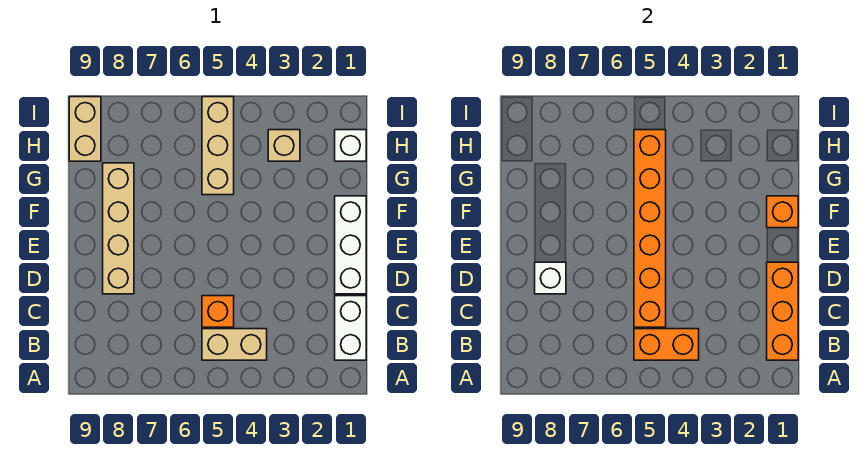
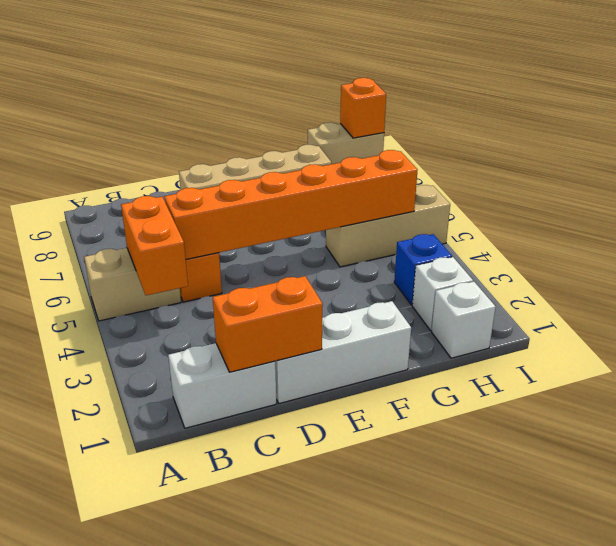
orange brick B1:D1 level 2 -> orange brick C1:D1 level 2
tan brick B4:B5 level 1 -> tan brick A5:B5 level 1
white brick D8 level 2 -> white brick H2 level 1
orange brick F1 level 2 -> orange brick I9 level 2
tan brick H3 level 1 -> blue brick H3 level 1

